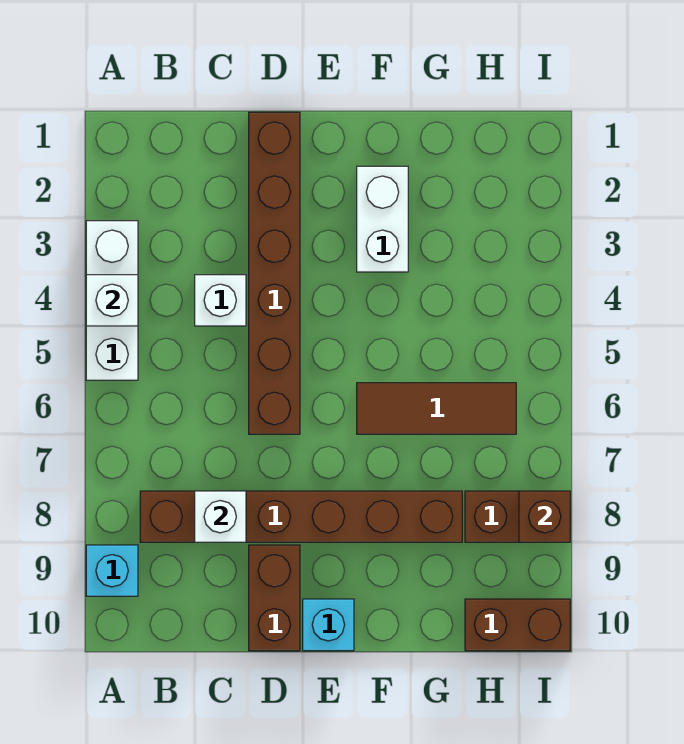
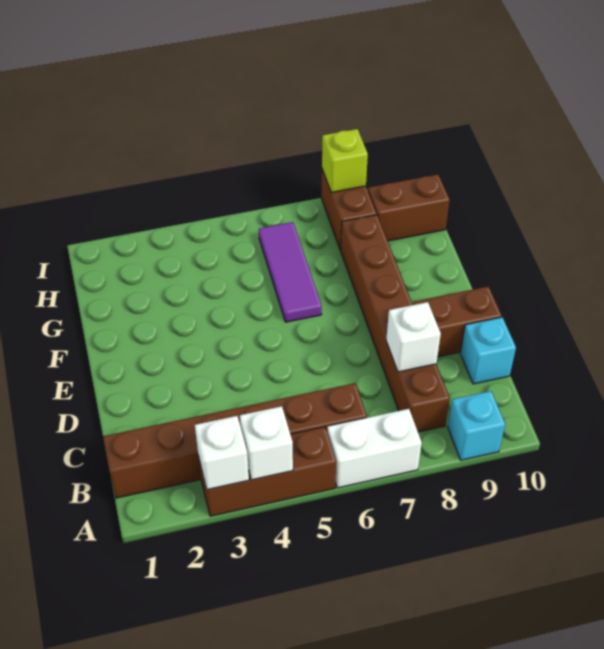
white brick A3:A5 level 1 -> brown brick A3:A5 level 1
white brick C4 level 1 -> white brick A3 level 2
brown brick D1:D6 level 1 -> brown brick B1:B6 level 1
cyan brick E10 level 1 -> cyan brick C10 level 1
white brick F2:F3 level 1 -> white brick A6:A7 level 1
brown tile F6:H6 level 1 -> purple tile F6:H6 level 1
brown brick H10:I10 level 1 -> brown brick H9:H10 level 1
brown brick I8 level 2 -> lime brick I8 level 2

